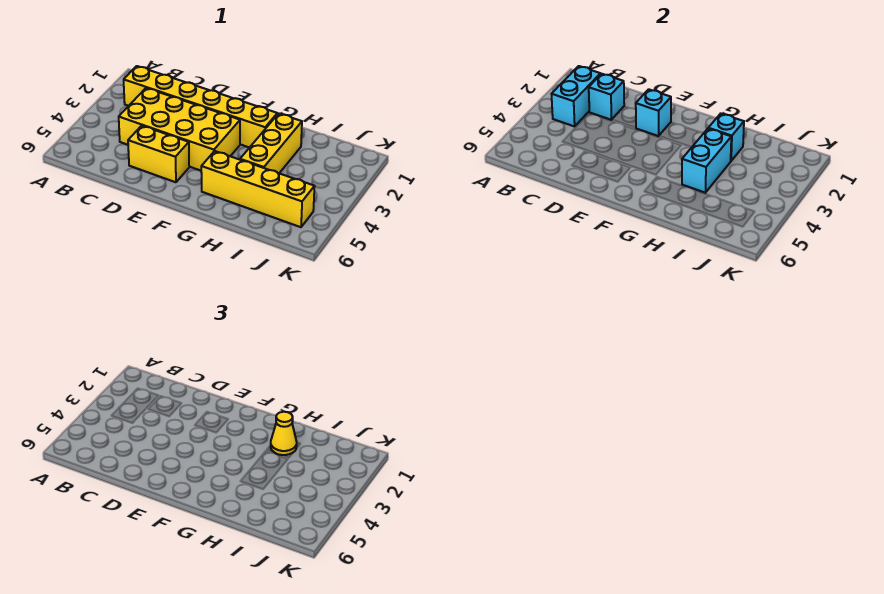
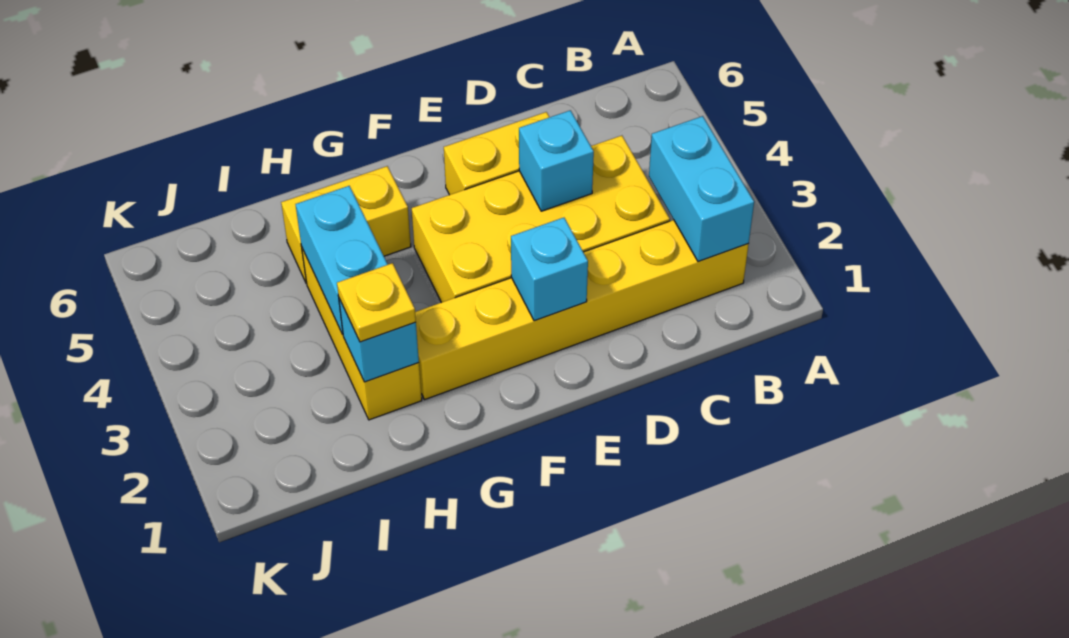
cyan brick C2 level 2 -> cyan brick D4 level 2
yellow brick G5:J5 level 1 -> yellow brick G5:H5 level 1
yellow cone H2 level 3 -> yellow plate H2 level 3

